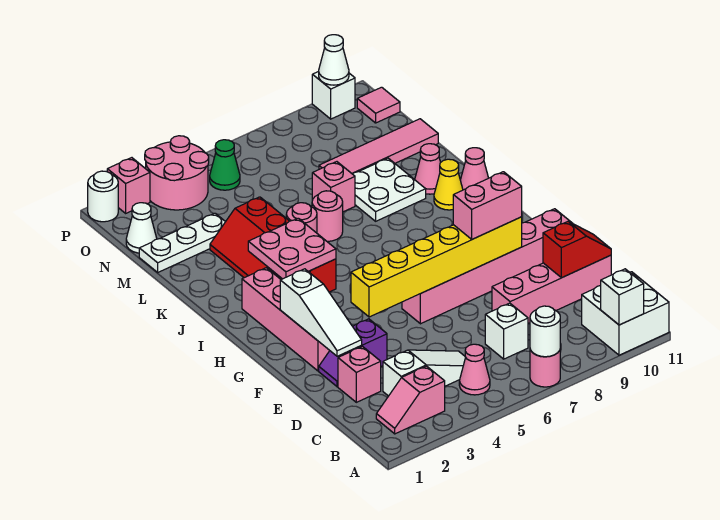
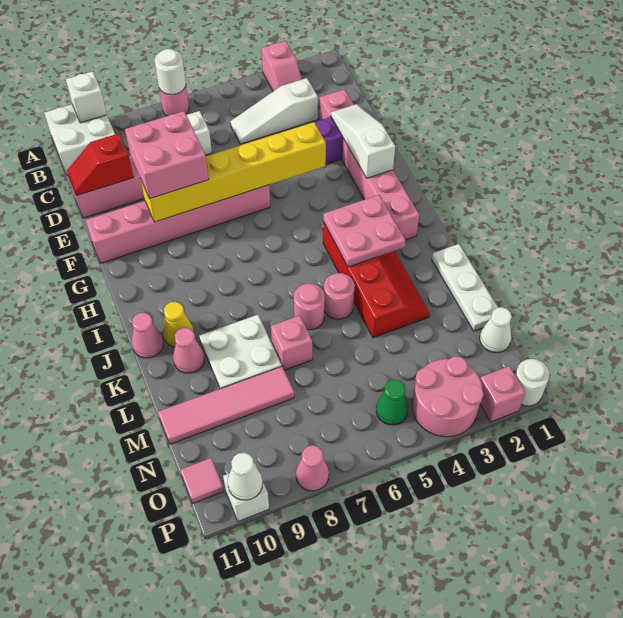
pink slope B2:B3 level 1 top 3 -> pink slope A3:B3 level 1 top A
pink cone B5 level 1 -> pink cone P8 level 1
pink brick F8:F9 level 3 -> pink brick E8:F9 level 3
white plate M1:M3 level 1 -> white plate K1:M1 level 1

